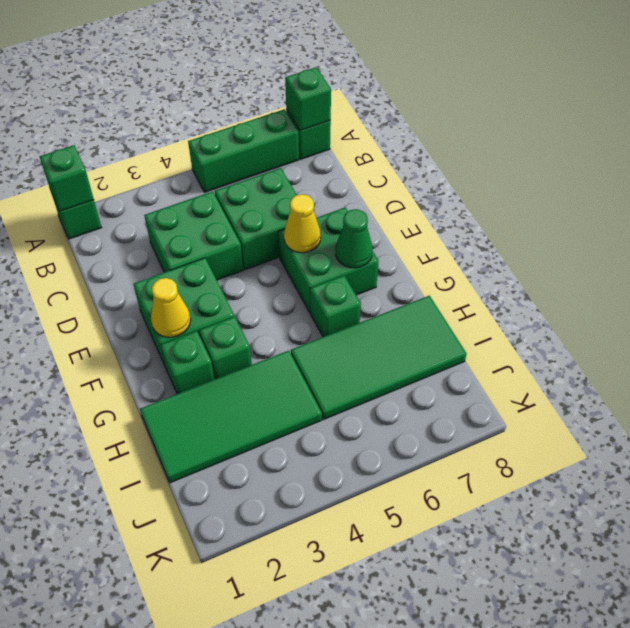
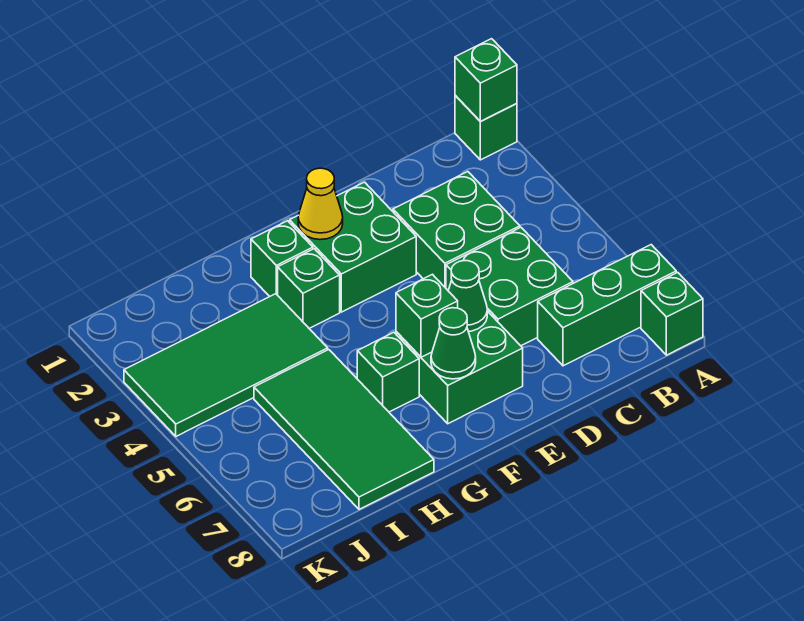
green brick A5:A7 level 1 -> green brick A7:C7 level 1
green brick A8 level 2 -> green brick F6 level 2
yellow cone E6 level 2 -> green cone E6 level 2
green tile H1:I4 level 1 -> green tile H3:K4 level 1

